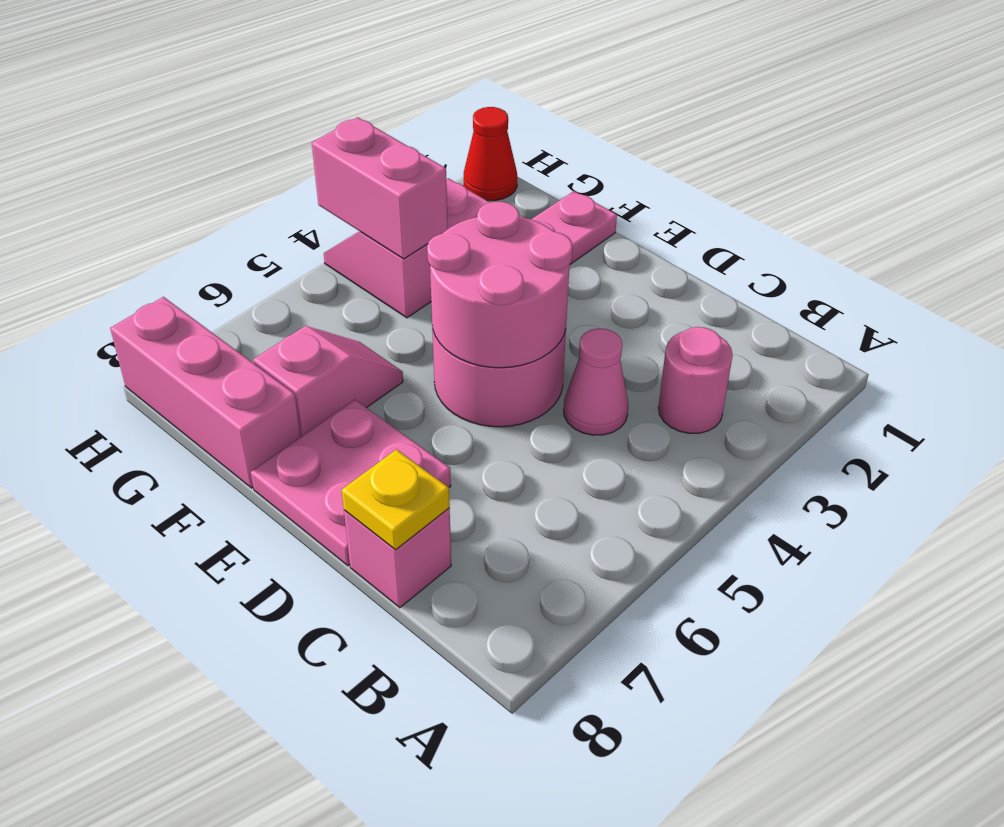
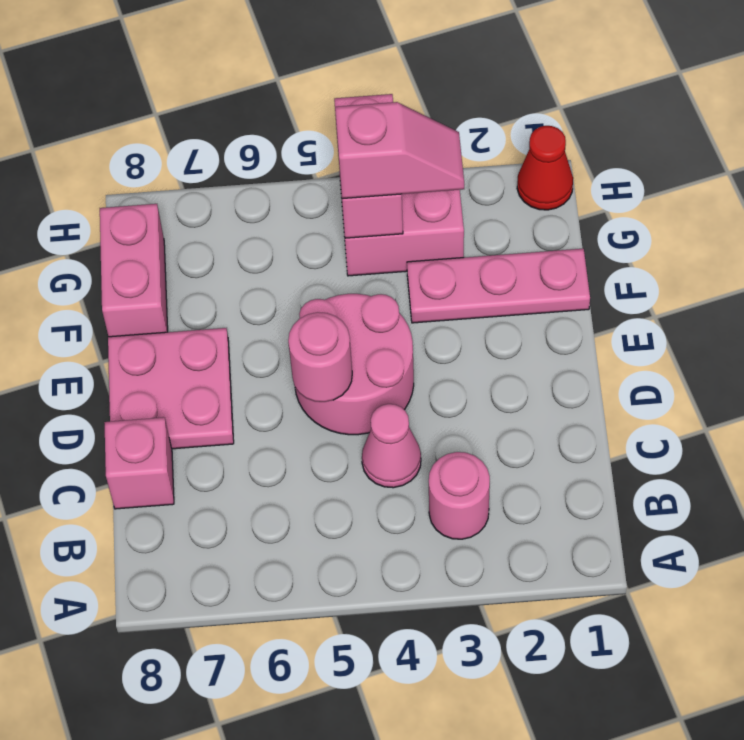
yellow plate C8 level 2 -> none
pink round brick D4:E5 level 2 -> pink round brick D5 level 2
pink slope F6:F7 level 1 top 7 -> pink slope G3:G4 level 3 top 4
pink brick F8:H8 level 1 -> pink brick F8:G8 level 1

